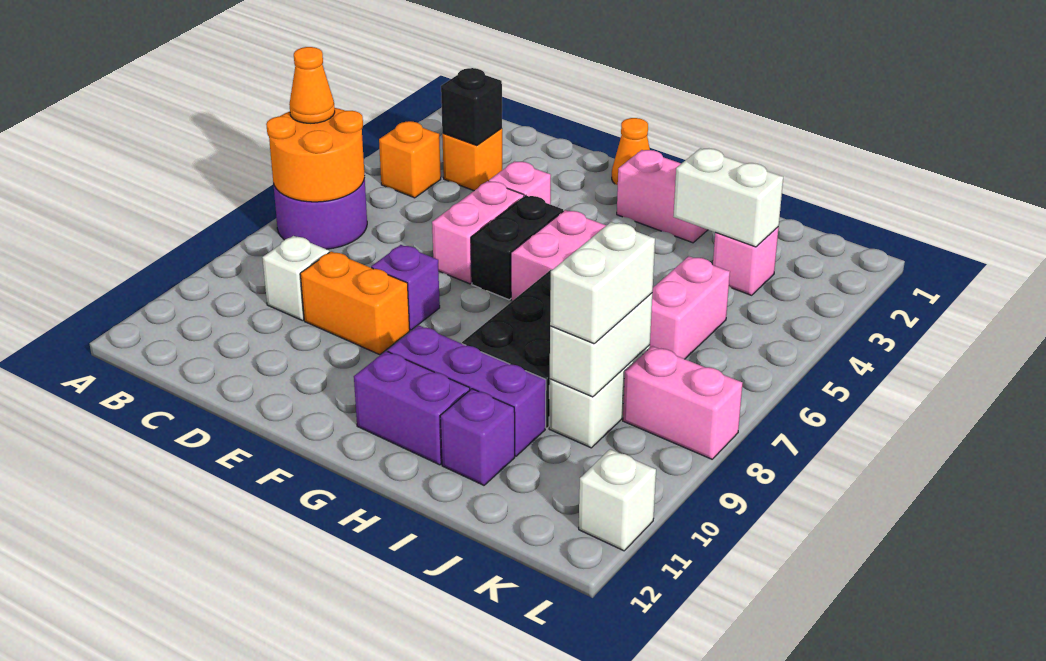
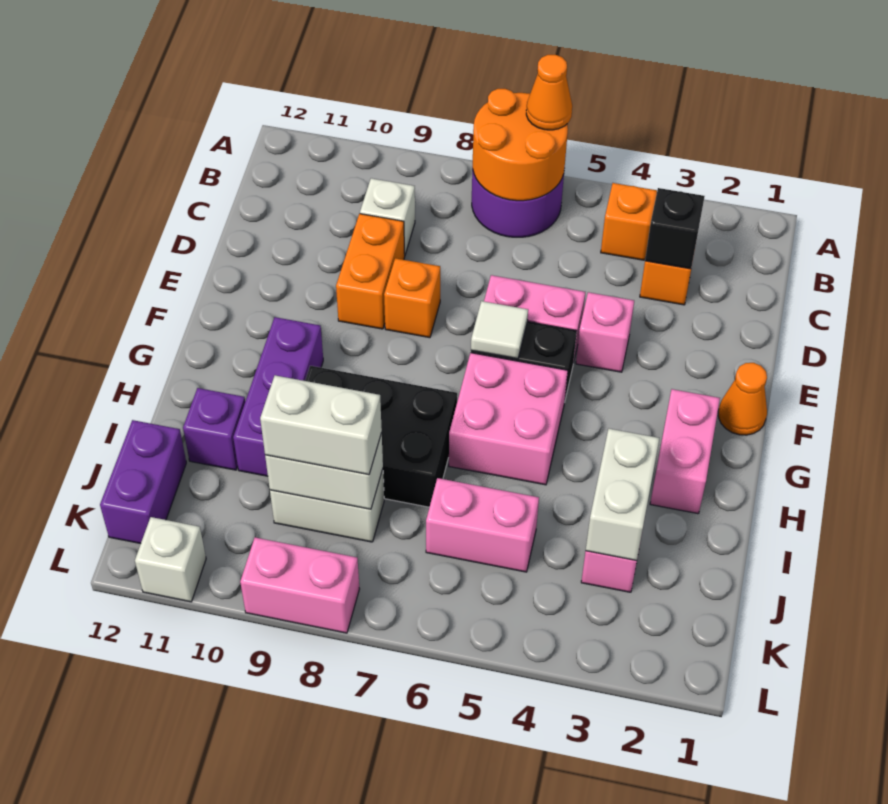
purple brick E8 level 1 -> orange brick E8 level 1
none -> white tile F6 level 2
purple brick G11:H11 level 1 -> purple brick J12:K12 level 1
pink brick K8:L8 level 1 -> pink brick L8:L9 level 1

